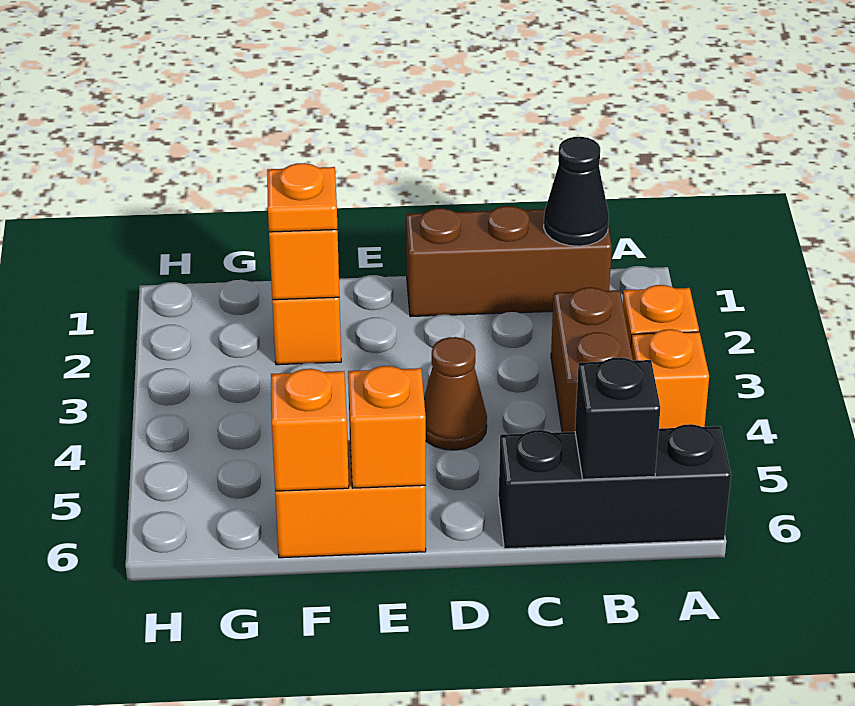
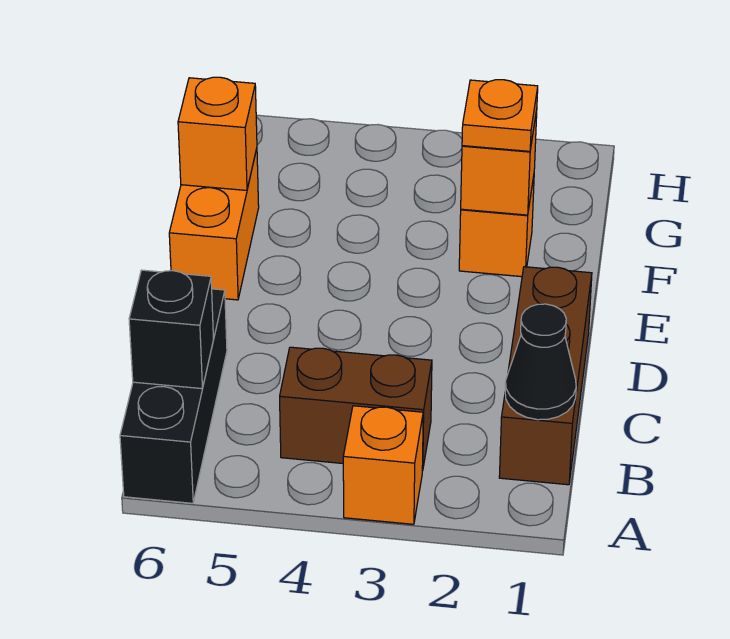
orange brick A4 level 1 -> none
brown cone D4 level 1 -> none
orange brick E6 level 2 -> none

